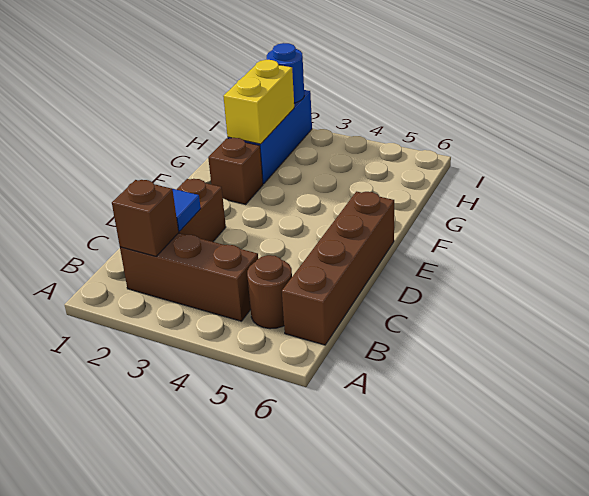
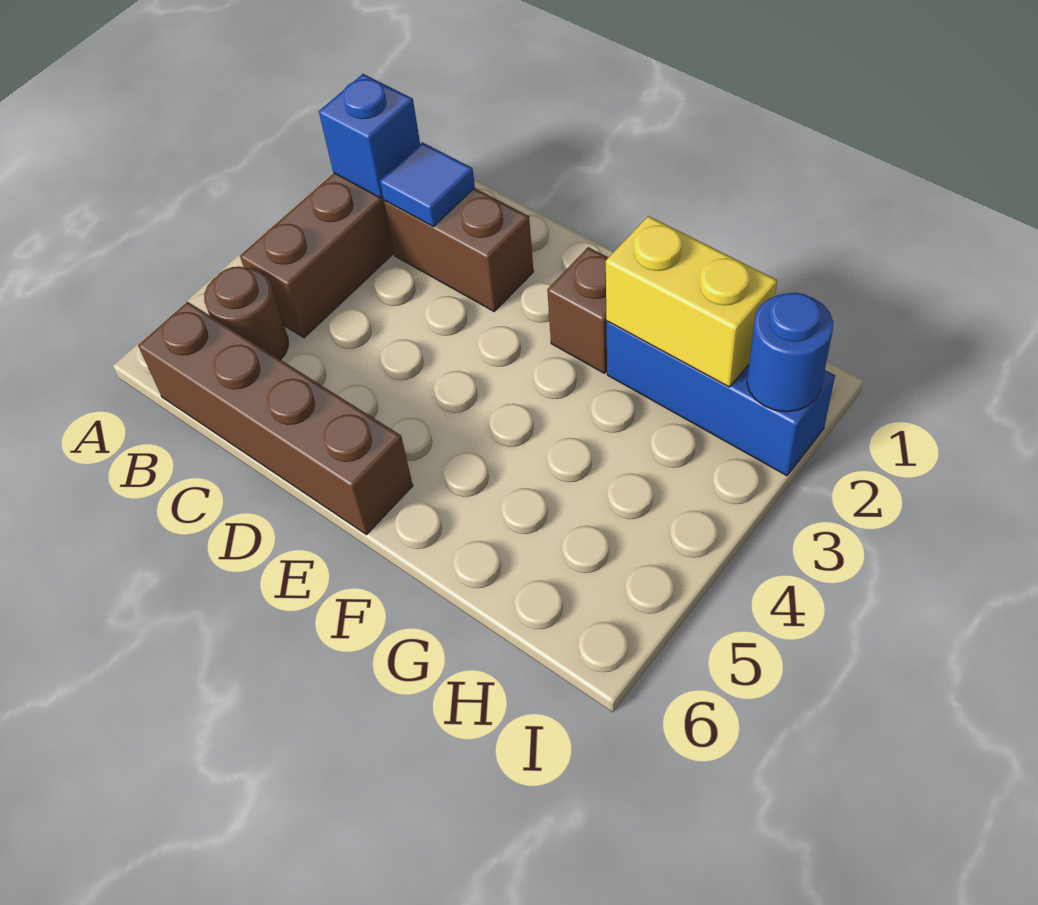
brown brick B2 level 2 -> blue brick B2 level 2

